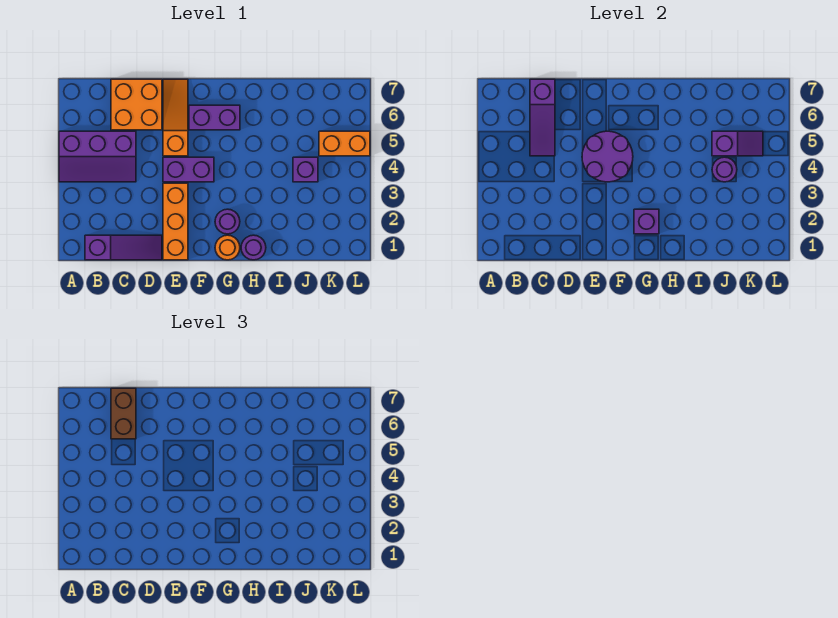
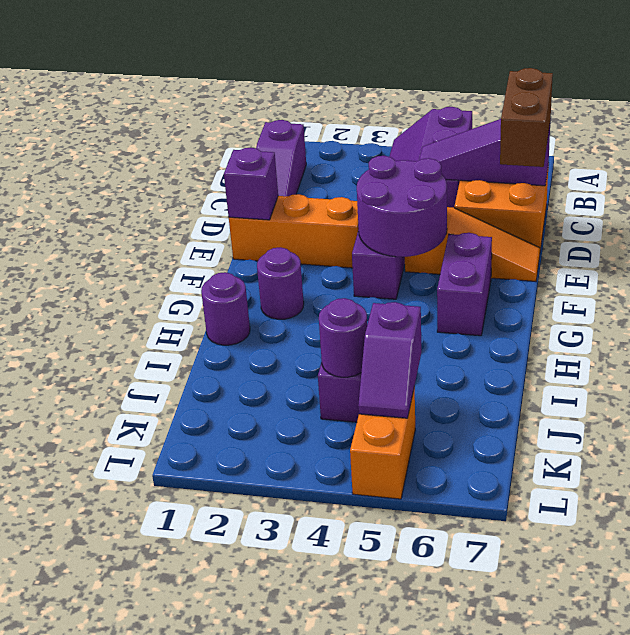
brown brick C6:C7 level 3 -> brown brick C7:D7 level 3
orange round brick G1 level 1 -> none
purple brick G2 level 2 -> purple brick E1 level 2

